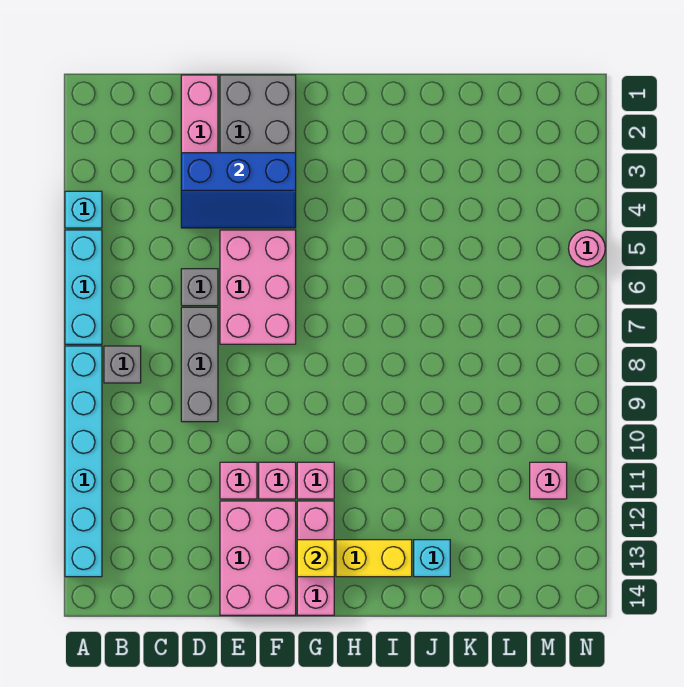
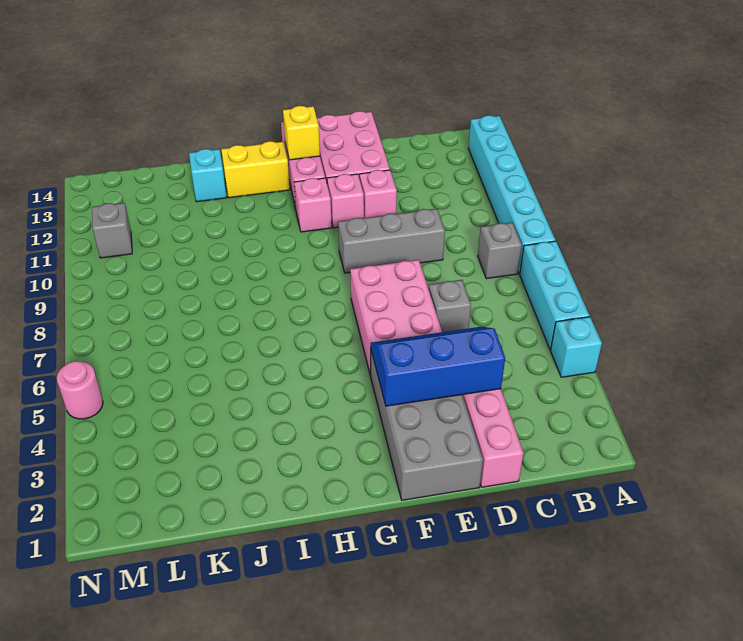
grey brick D7:D9 level 1 -> grey brick D9:F9 level 1
pink brick M11 level 1 -> grey brick M11 level 1

